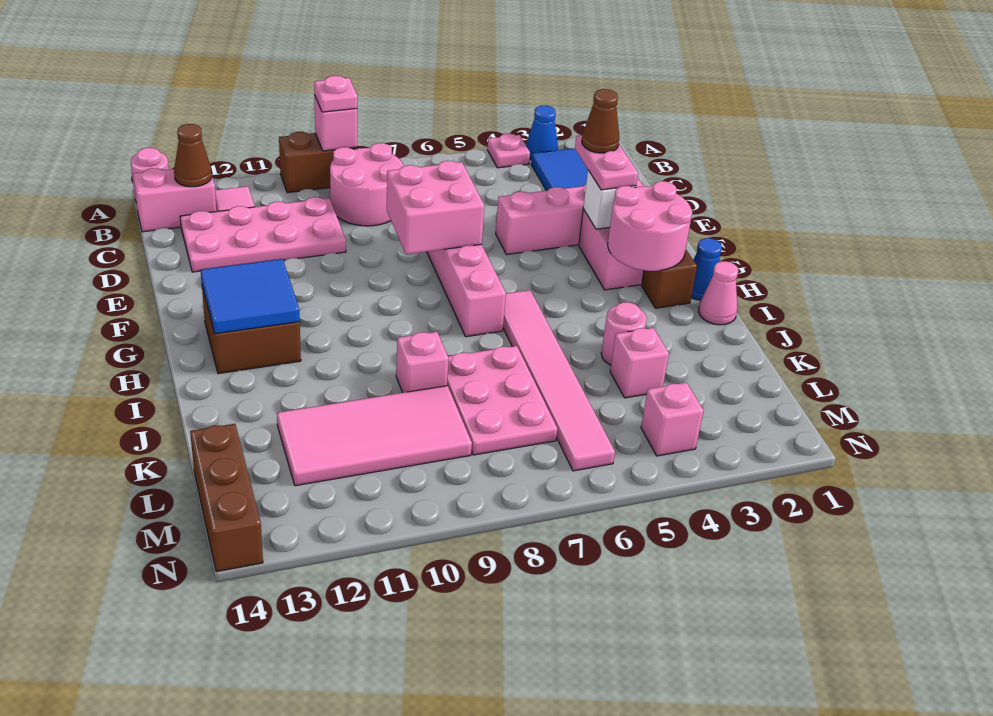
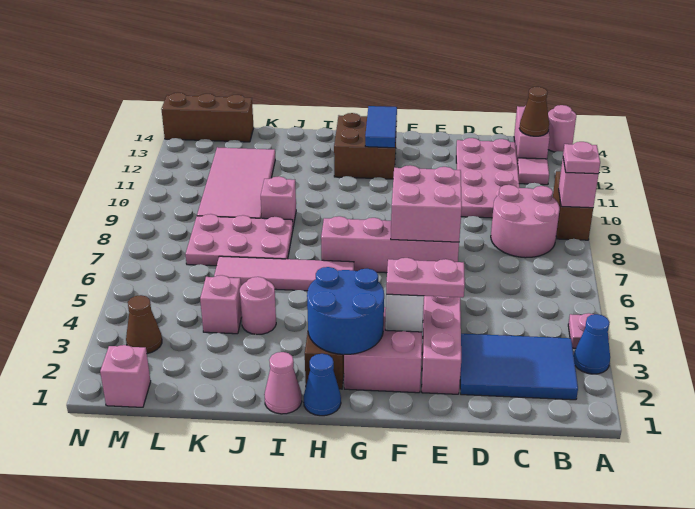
brown cone E3 level 4 -> brown cone M3 level 1
pink round brick G2:H3 level 2 -> blue round brick G2:H3 level 2
blue tile G12:H13 level 2 -> blue tile G12:G13 level 2
pink tile H6:M6 level 1 -> pink tile H6:K6 level 1
pink brick M4 level 1 -> pink brick M1 level 1

